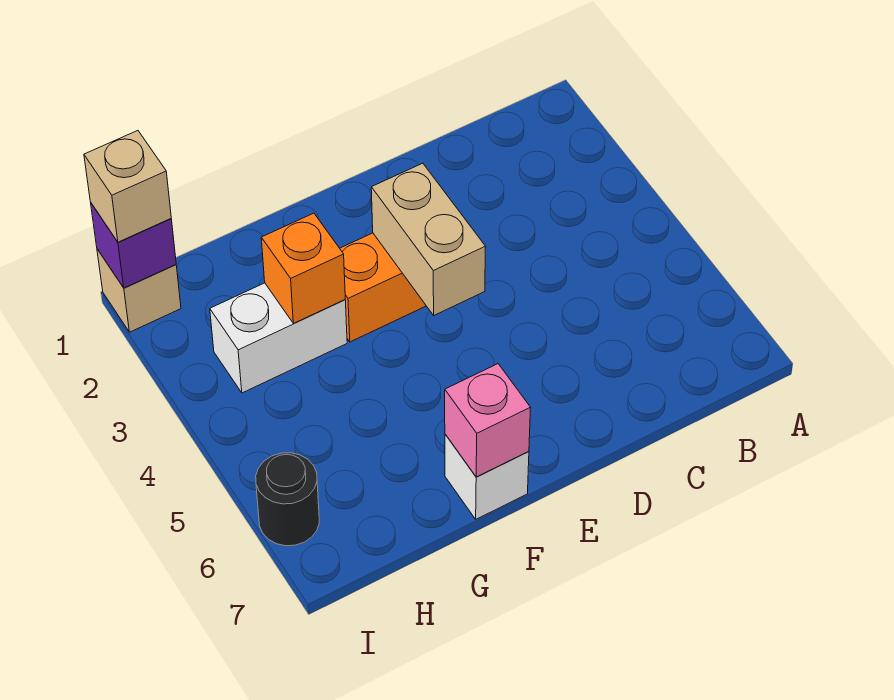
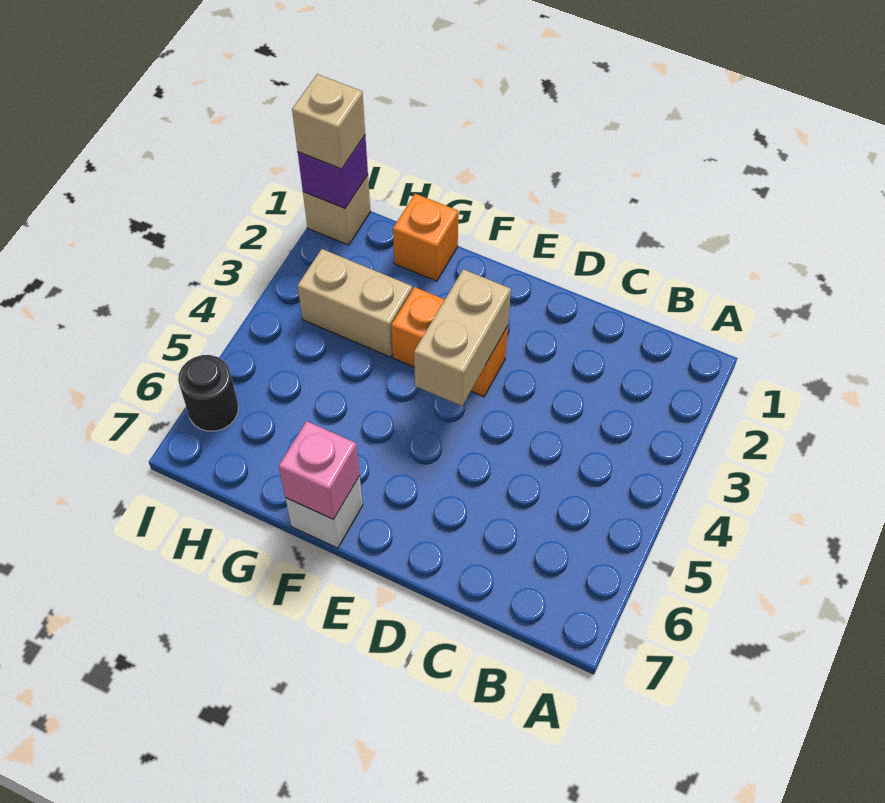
white brick G3:H3 level 1 -> tan brick G3:H3 level 1
orange brick G3 level 2 -> orange brick G1 level 1

